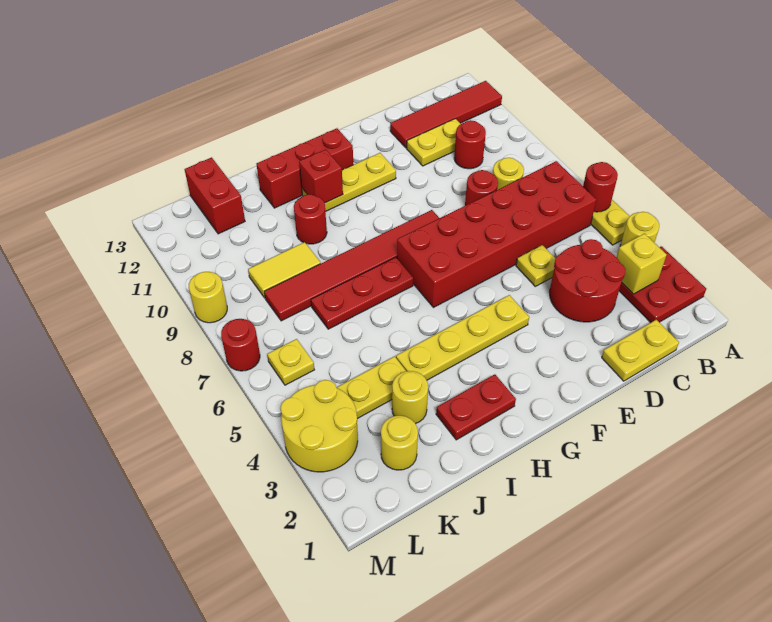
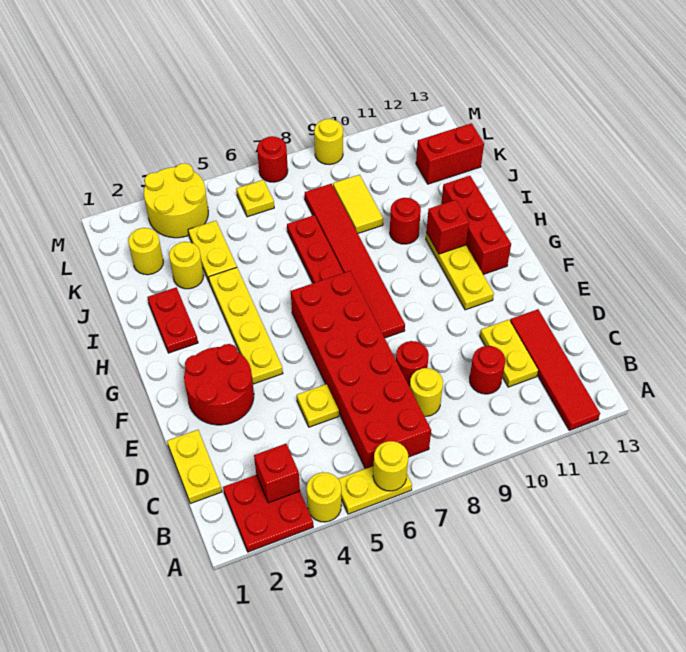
red round brick A6 level 2 -> yellow round brick A6 level 2
yellow brick B3 level 2 -> red brick B3 level 2
red round brick C3:D4 level 1 -> red round brick E2:F3 level 1

